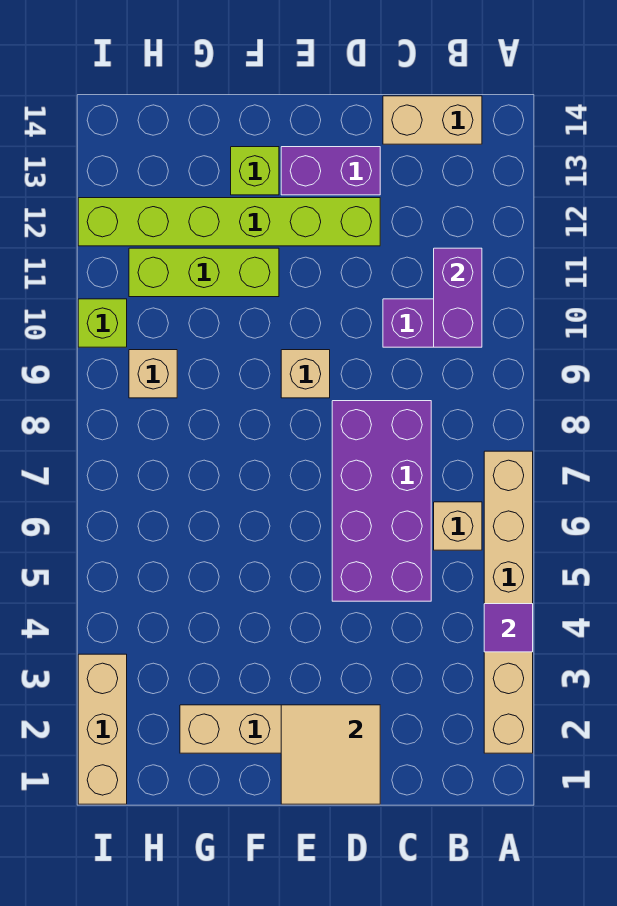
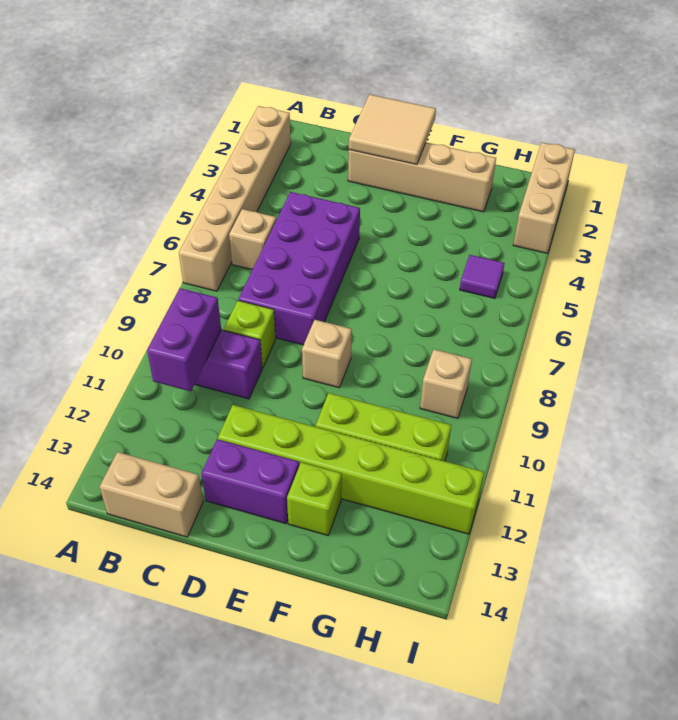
purple tile A4 level 2 -> purple tile H5 level 1
lime brick I10 level 1 -> lime brick C9 level 1

